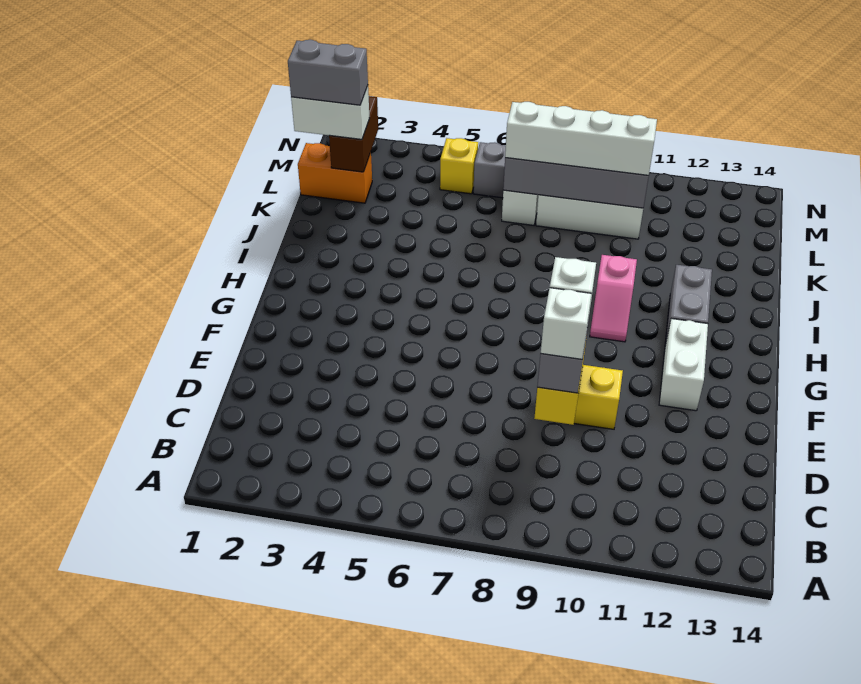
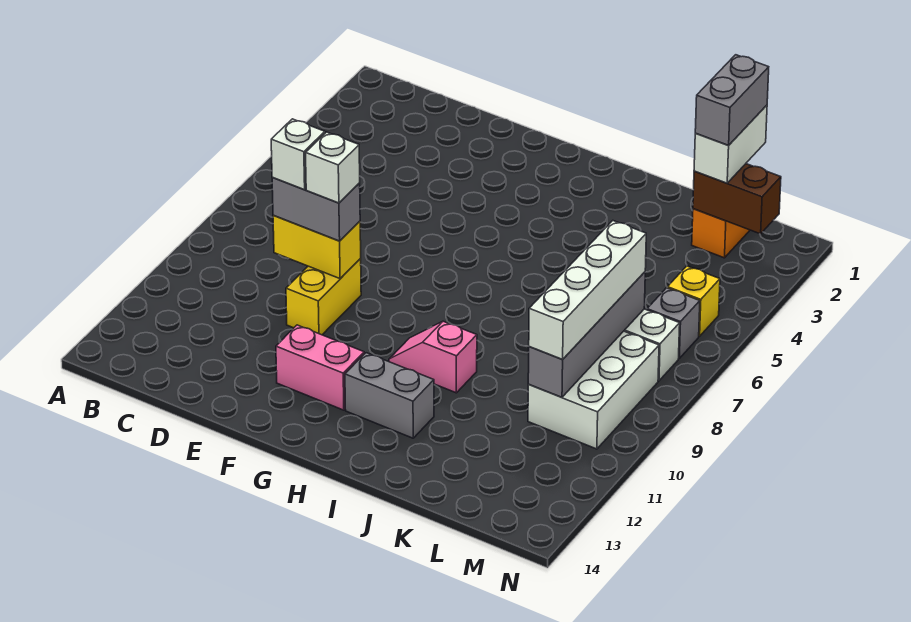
white brick F12:G12 level 1 -> pink brick F12:G12 level 1

